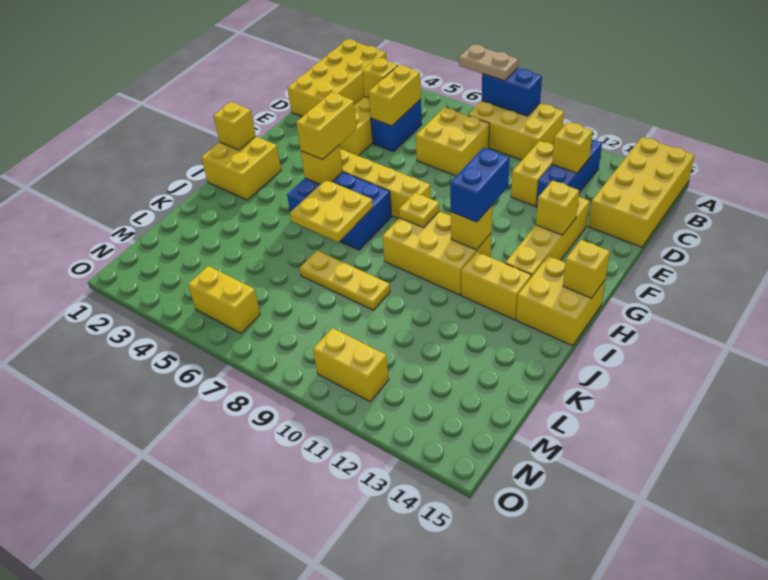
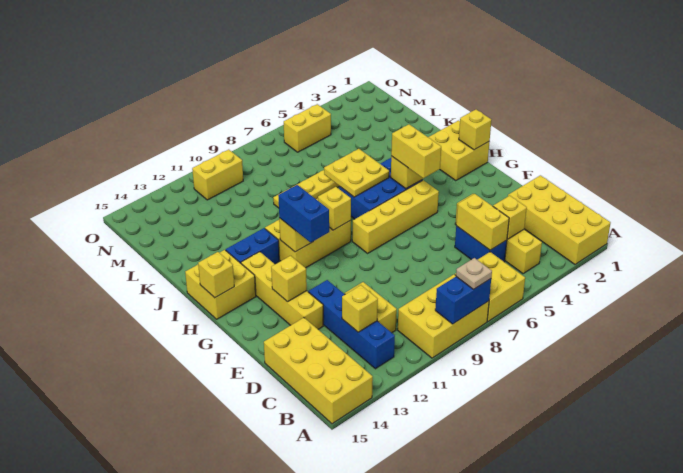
tan plate A7:A8 level 3 -> tan plate A8 level 3
blue brick B12:D12 level 1 -> blue brick B12:E12 level 1
yellow brick C7:D8 level 1 -> yellow brick A6:B7 level 1
yellow plate H9 level 2 -> yellow brick H9 level 2
yellow brick I12:I13 level 1 -> blue brick I12:I13 level 1

